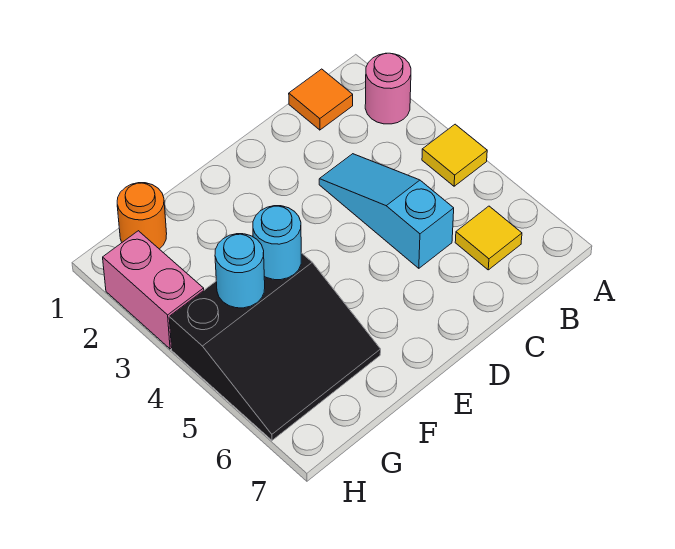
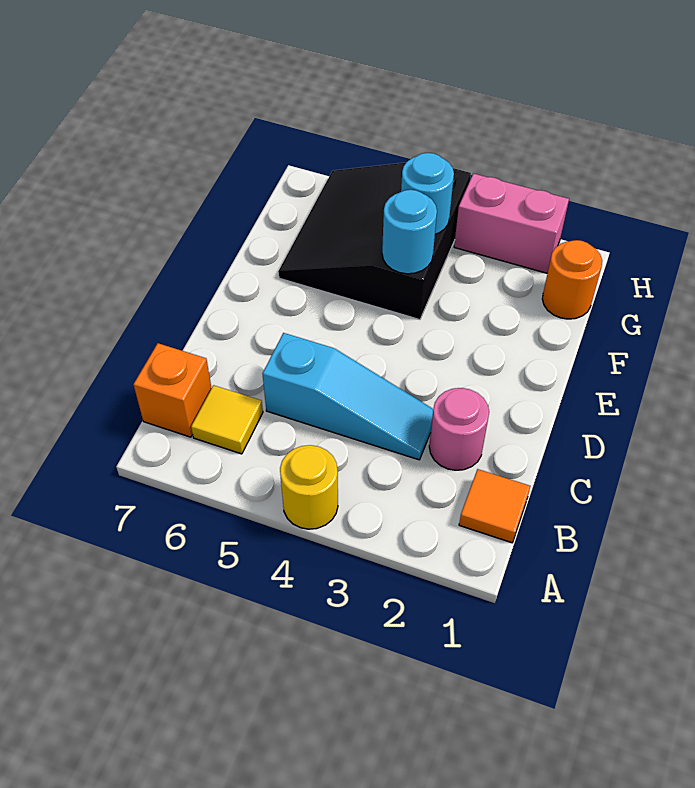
pink round brick A2 level 1 -> pink round brick C2 level 1
yellow tile A4 level 1 -> yellow round brick A4 level 1
none -> orange brick B7 level 1

